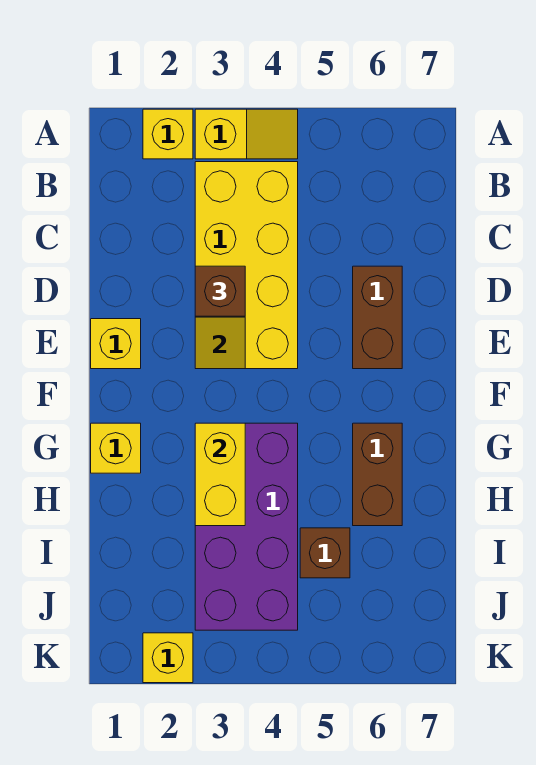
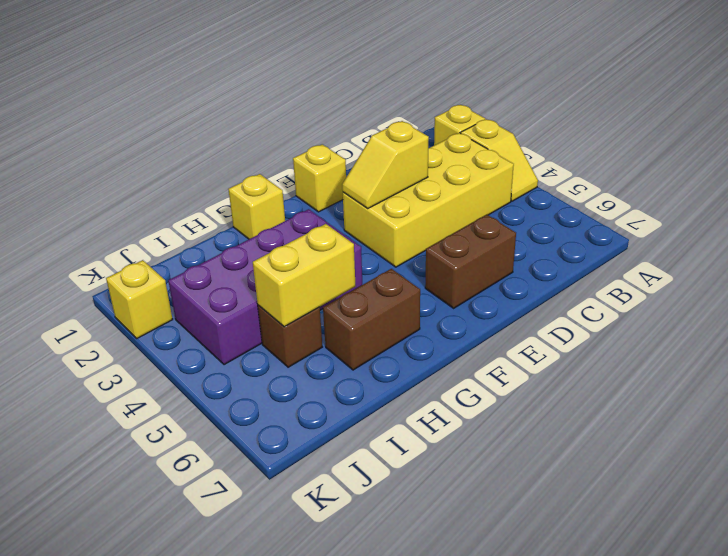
brown brick D3 level 3 -> none
yellow brick G3:H3 level 2 -> yellow brick H5:I5 level 2

